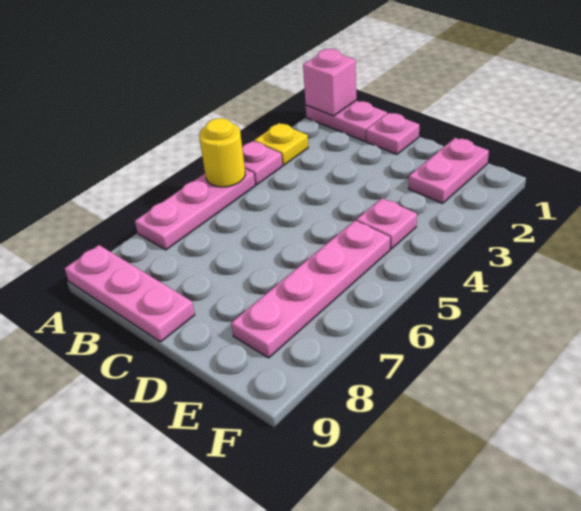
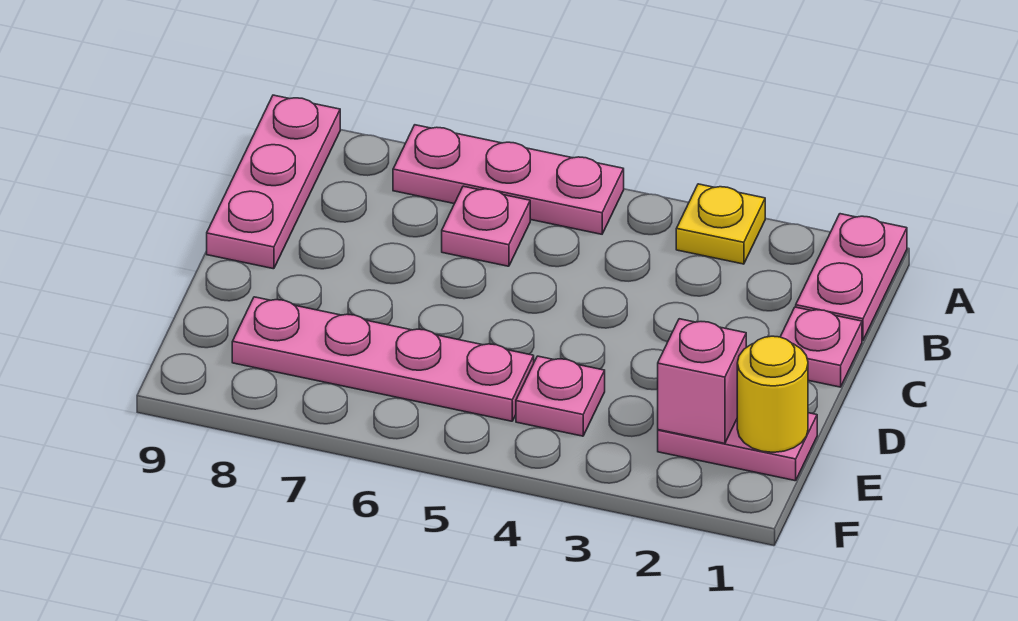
pink brick A1 level 2 -> pink brick E2 level 2
pink plate A4 level 1 -> pink plate B6 level 1
yellow round brick A5 level 2 -> yellow round brick E1 level 2

